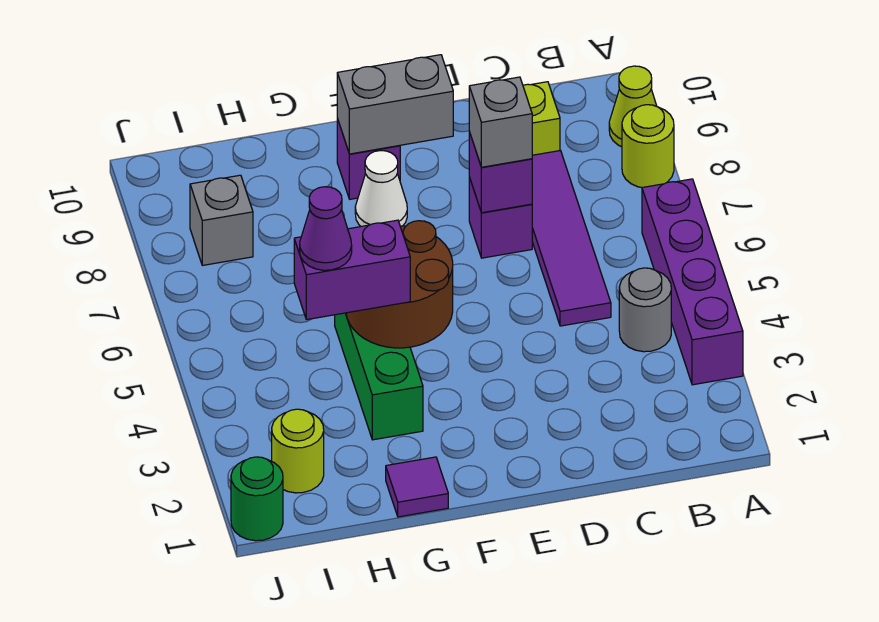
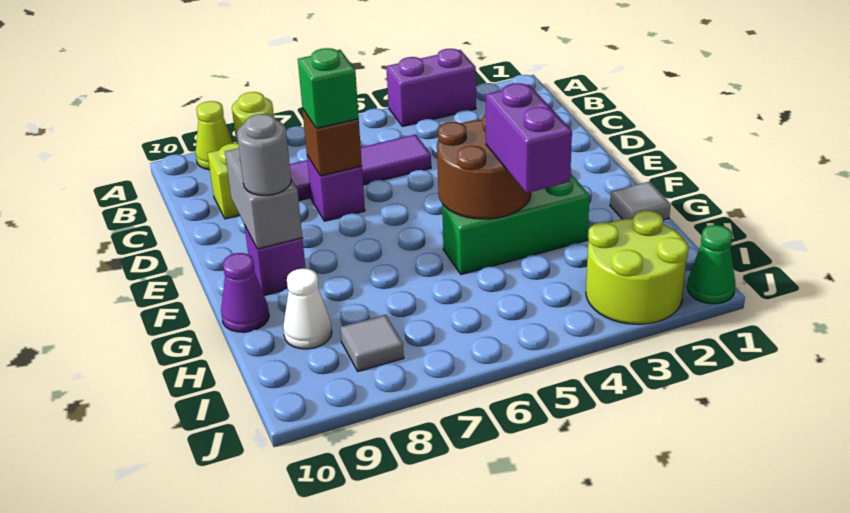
purple brick A3:A6 level 1 -> purple brick A3:A4 level 1
grey round brick B4 level 1 -> grey round brick F9 level 3
purple brick D7 level 2 -> brown brick D7 level 2
grey brick D7 level 3 -> green brick D7 level 3
white cone F8 level 1 -> white cone H9 level 1
purple tile G1 level 1 -> grey tile G1 level 1
purple cone H4 level 4 -> purple cone G10 level 1
lime round brick I2 level 1 -> lime round brick I2:J3 level 1
grey brick I8 level 1 -> grey tile I8 level 1
green round brick J1 level 1 -> green cone J1 level 1

